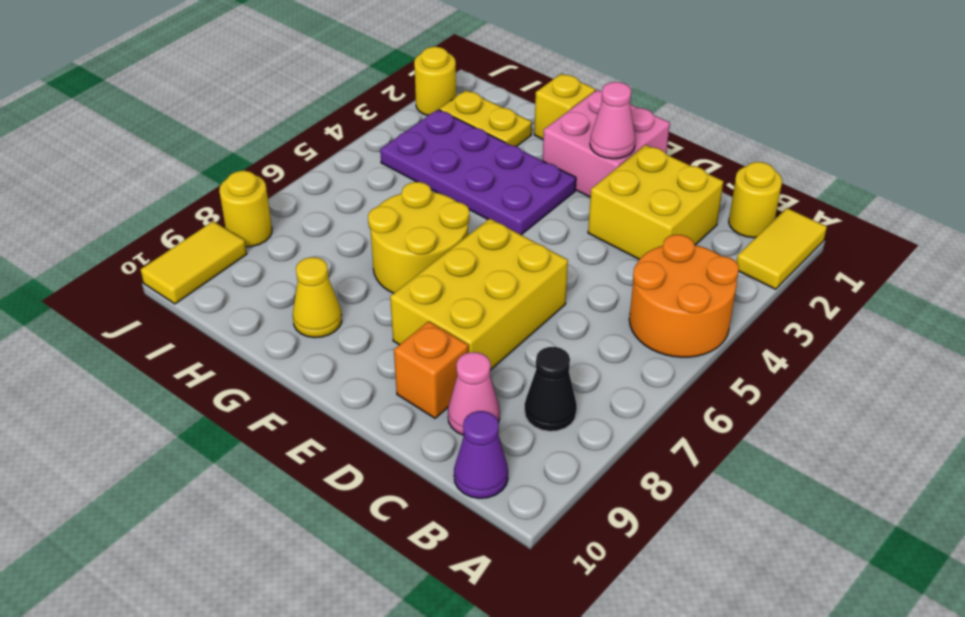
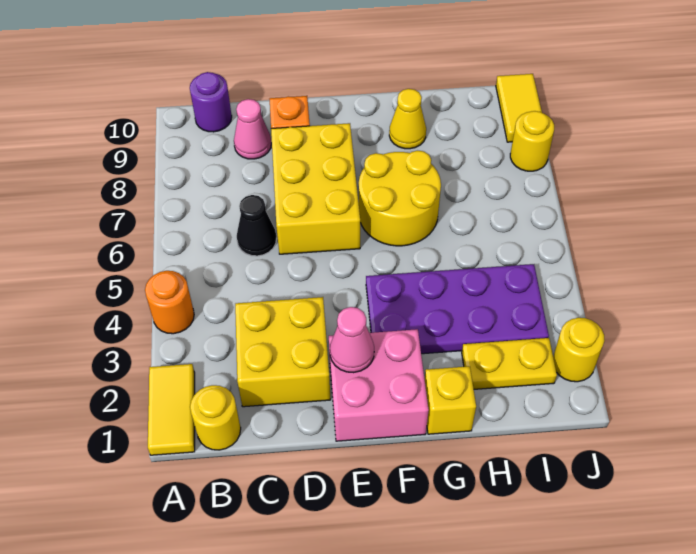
orange round brick A4:B5 level 1 -> orange round brick A4 level 1
black cone B8 level 1 -> black cone C6 level 1
purple cone B10 level 1 -> purple round brick B10 level 1

